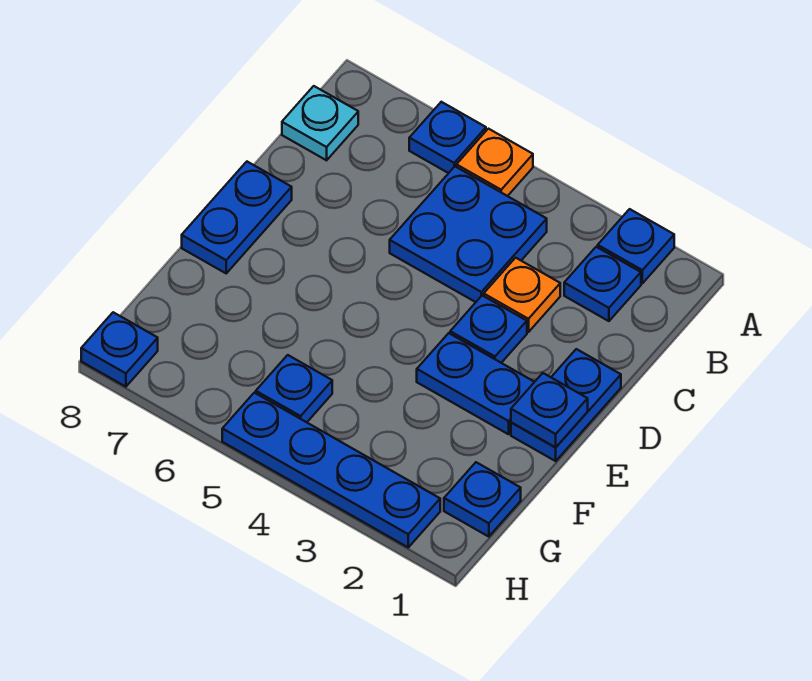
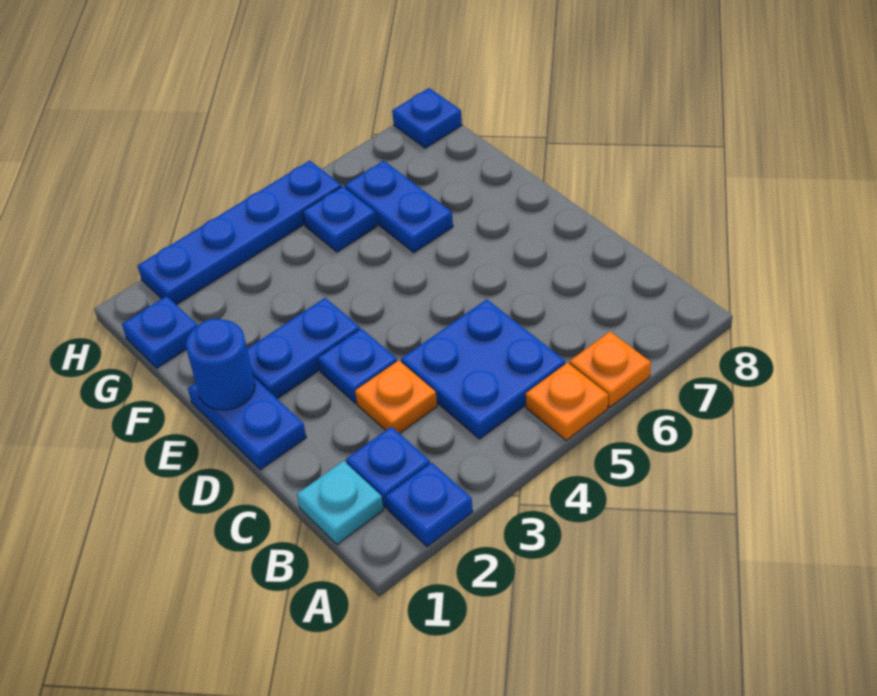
blue plate A6 level 1 -> orange plate A6 level 1
cyan plate B8 level 1 -> cyan plate B1 level 1
blue plate D8:E8 level 1 -> blue plate F6:G6 level 1
blue plate E1 level 2 -> blue round brick E1 level 2

